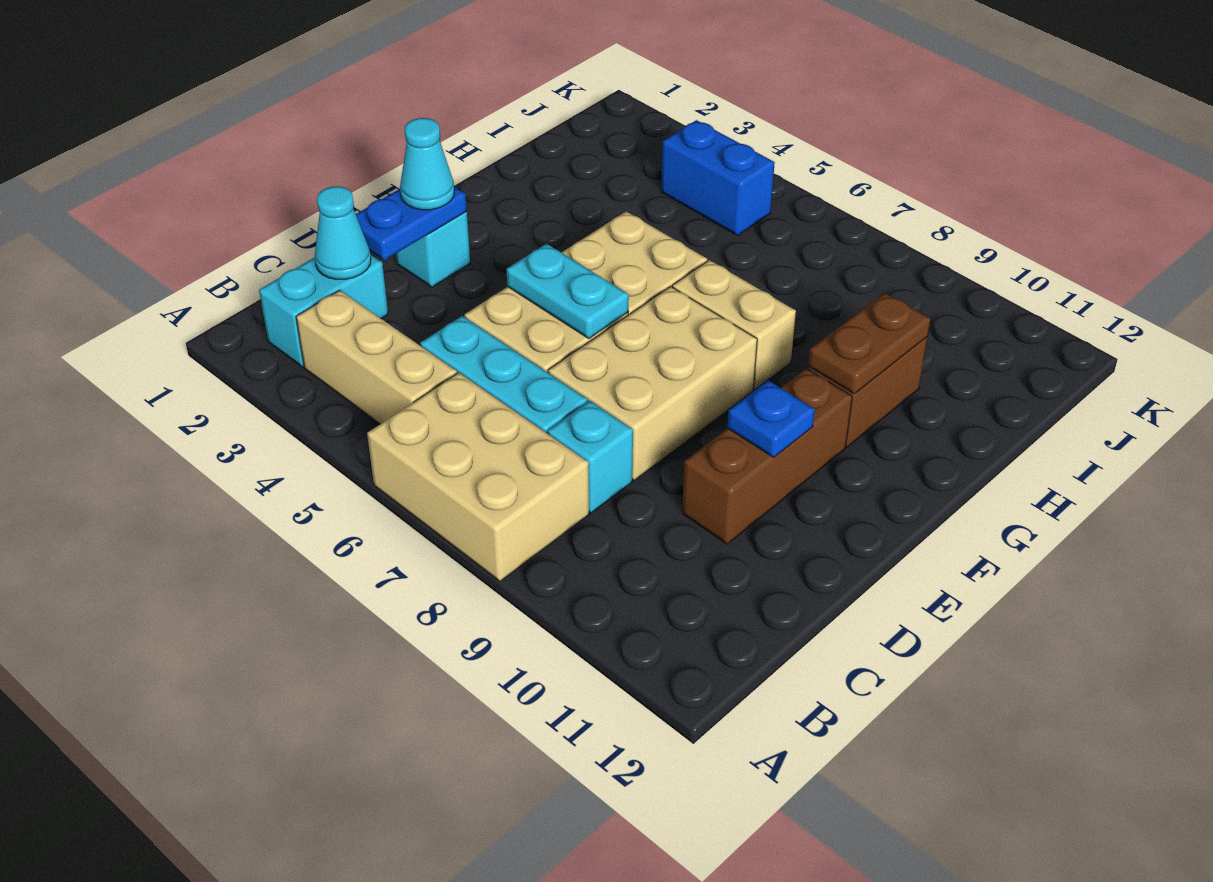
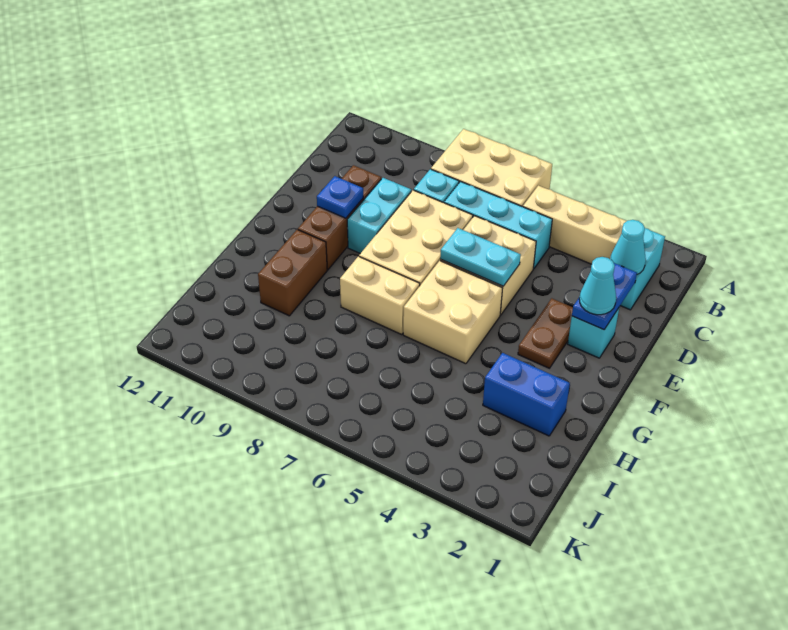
none -> cyan brick D9:E9 level 1
brown plate G10:H10 level 2 -> brown plate E3:F3 level 1
blue brick J4:J5 level 1 -> blue brick H2:H3 level 1

